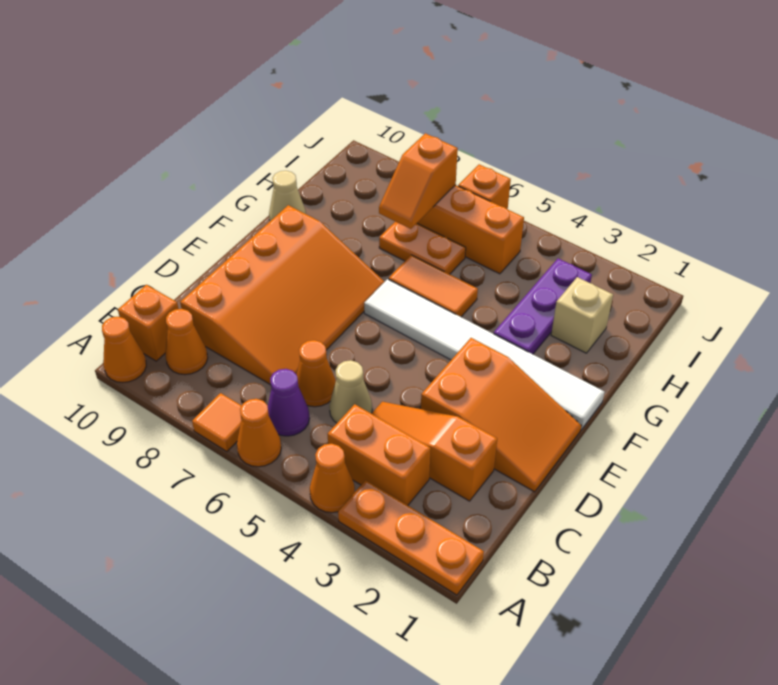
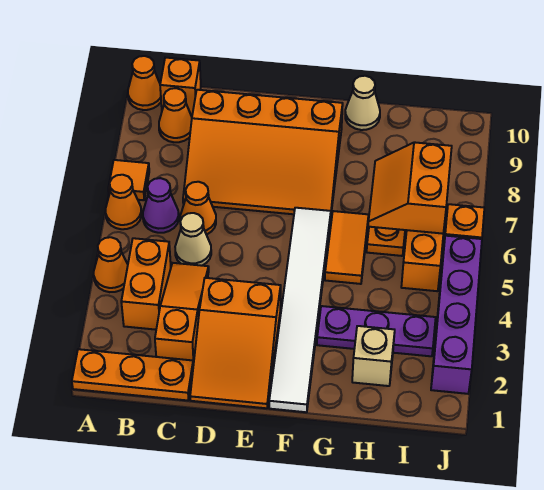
orange plate A1:A3 level 1 -> orange plate A1:C1 level 1
orange slope H7:I7 level 2 top I -> orange slope H6:I7 level 2 top I
none -> purple brick J2:J5 level 1

